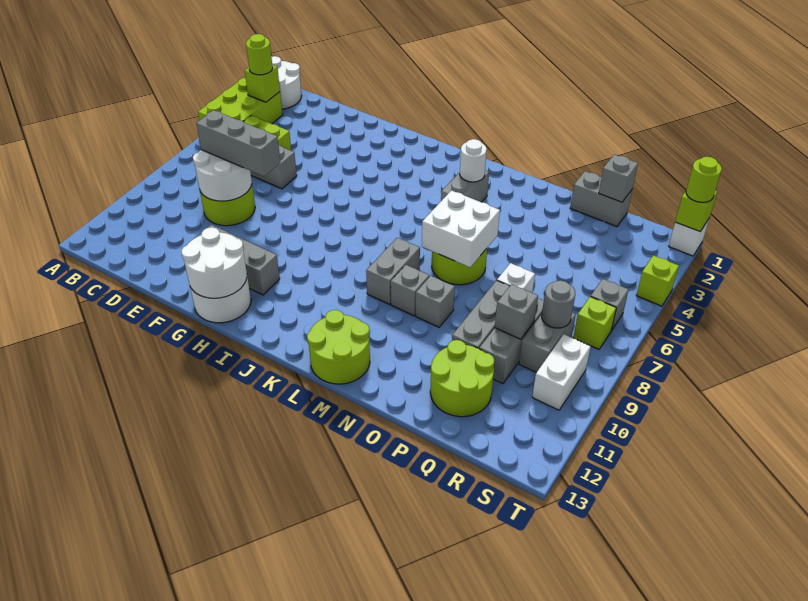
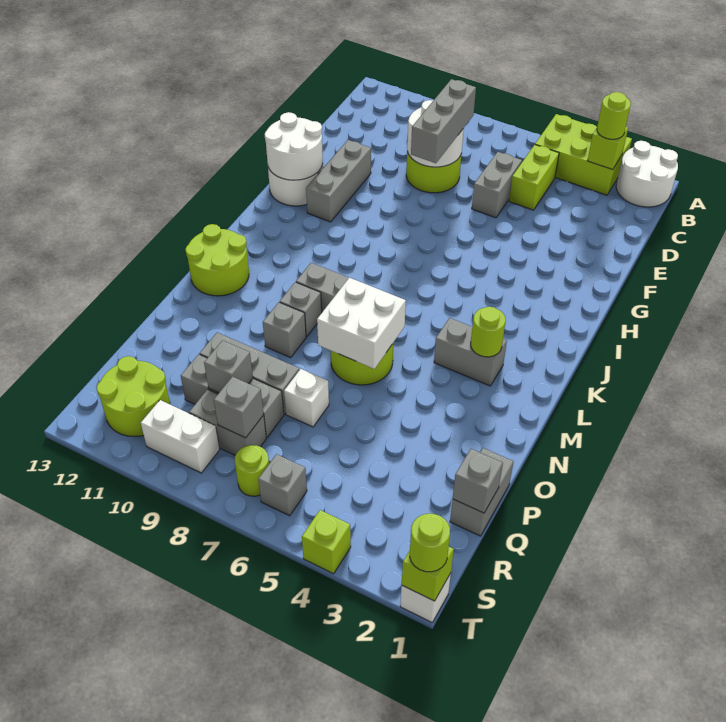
white round brick L3 level 2 -> lime round brick L3 level 2
lime round brick P11:Q12 level 1 -> lime round brick R11:S12 level 1
grey round brick R8 level 2 -> grey brick R8 level 2
lime brick S7 level 1 -> lime round brick S7 level 1

